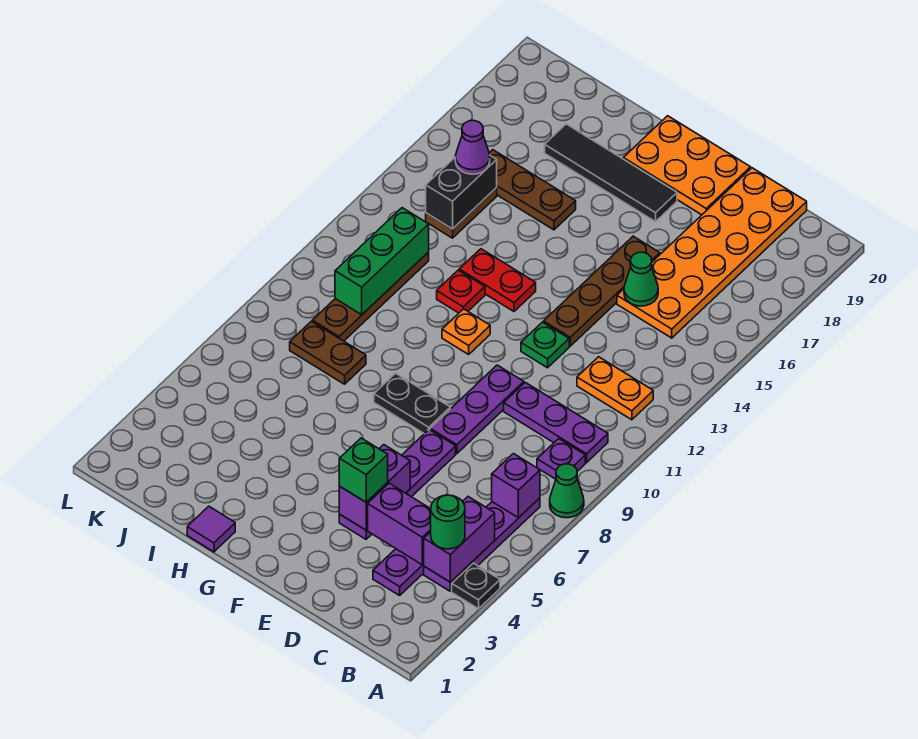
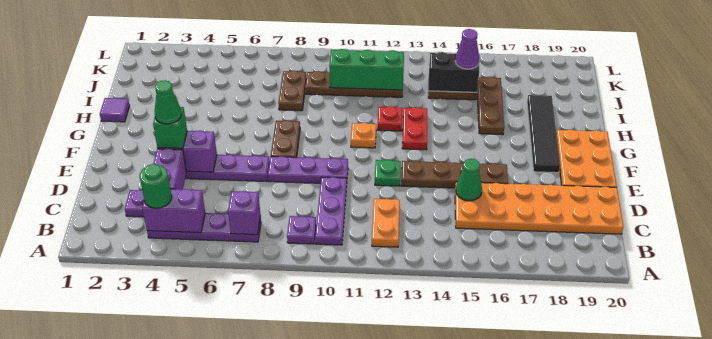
black plate A4 level 1 -> none
green cone A8 level 1 -> green cone E4 level 4
black plate F8:G8 level 1 -> brown plate F8:G8 level 1

